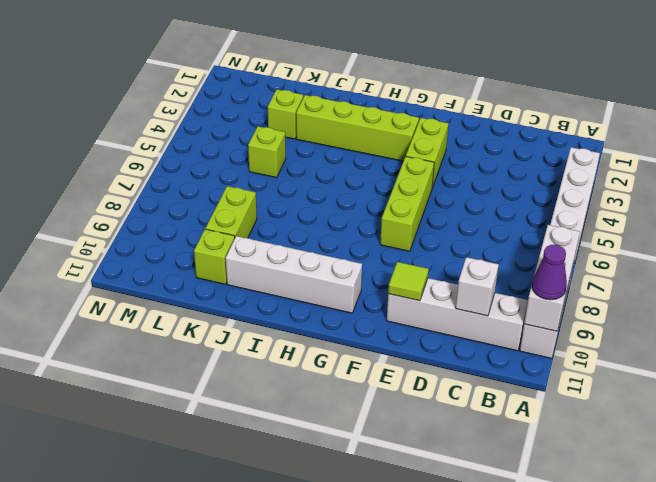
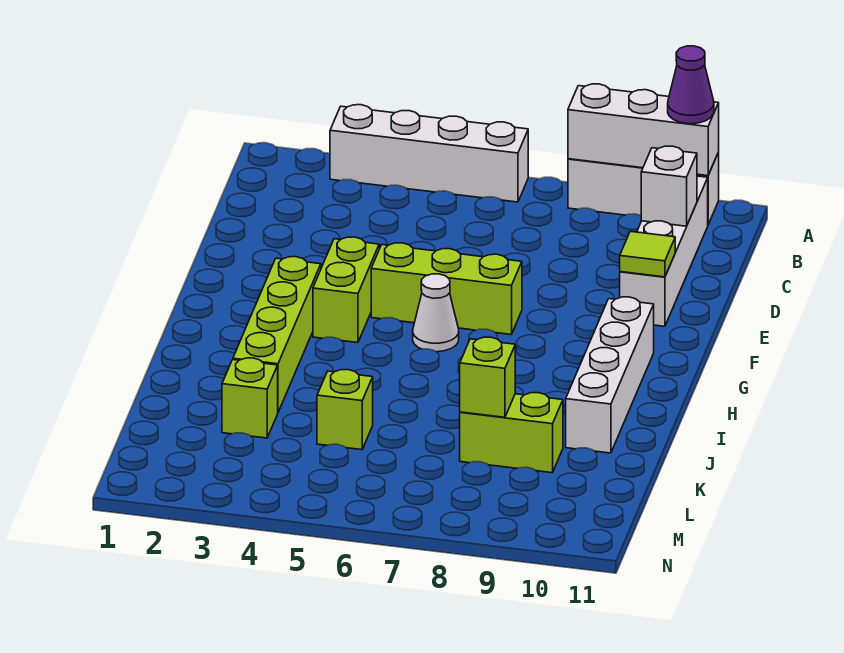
lime brick F3:F4 level 1 -> lime brick F4:G4 level 1
none -> white cone G6 level 1
lime brick K10 level 1 -> lime brick K8 level 2

